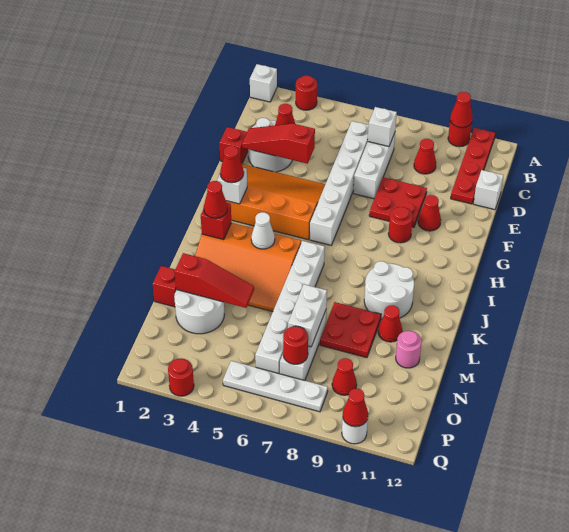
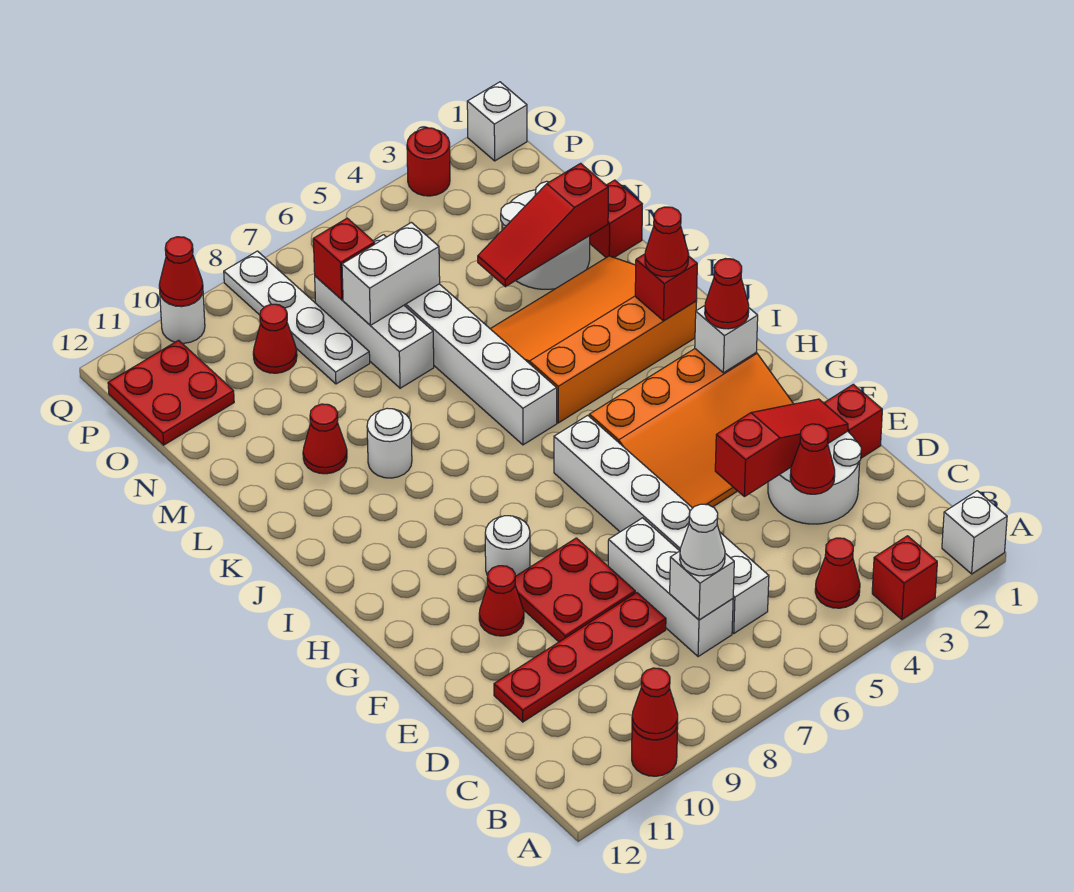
red round brick A3 level 1 -> red brick A3 level 1
red plate A11:D11 level 1 -> red plate D8:D11 level 1
red cone C9 level 1 -> red cone B4 level 1
white brick D12 level 1 -> white brick Q1 level 1
red round brick G9 level 1 -> white round brick G9 level 1
white cone J4 level 2 -> white cone C7 level 3
white round brick J9:K10 level 1 -> white round brick K9 level 1
red plate L8:M9 level 1 -> red plate O11:P12 level 1
white brick M7:N7 level 2 -> white brick N6:N7 level 2
pink round brick M11 level 1 -> none
red round brick O7 level 2 -> red brick O7 level 2
white plate P5:P8 level 1 -> white plate N8:Q8 level 1

